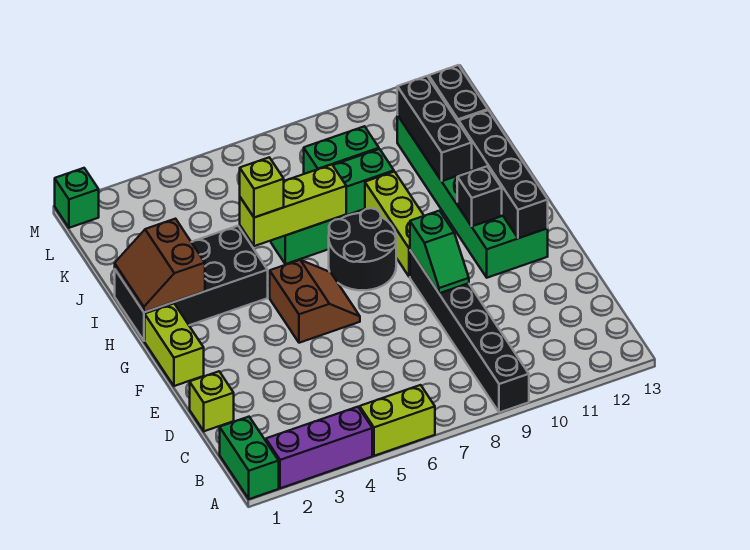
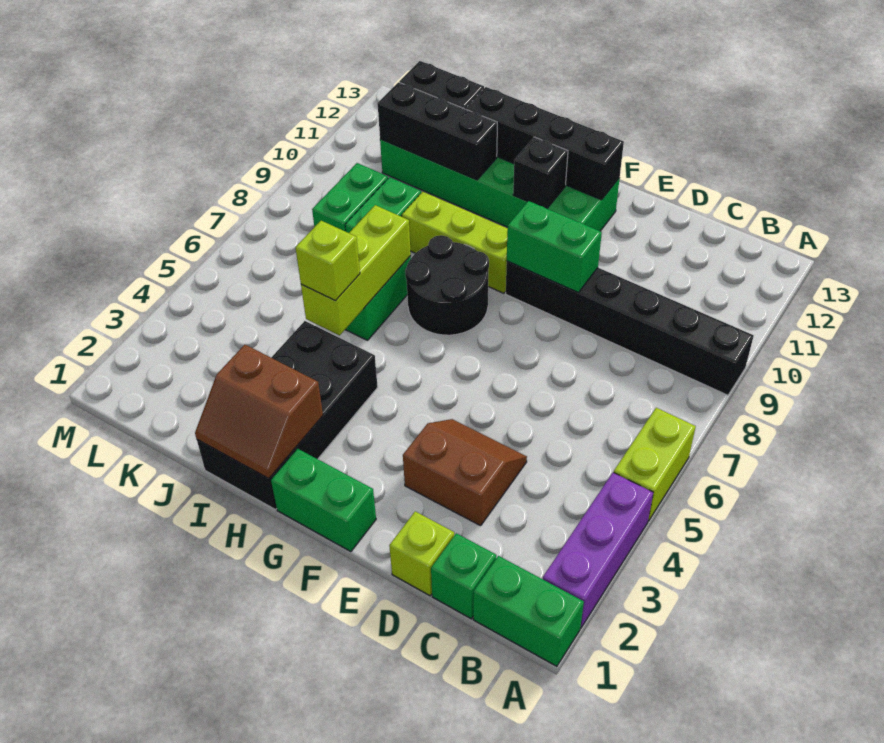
green slope E9:F9 level 2 top F -> green brick E9:F9 level 2
lime brick F1:G1 level 1 -> green brick F1:G1 level 1
brown slope F5:G6 level 1 top 5 -> brown slope D3:E4 level 1 top 3
green brick M1 level 1 -> green brick C1 level 1

